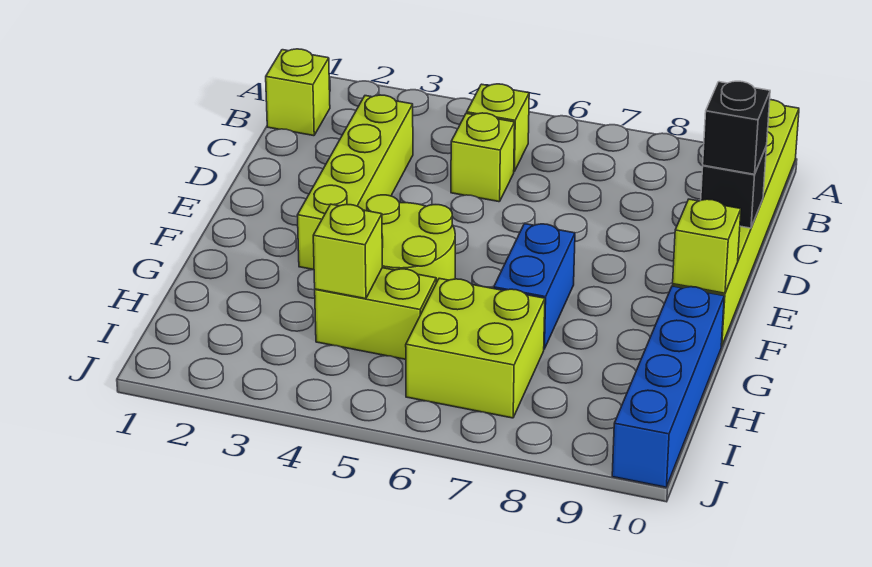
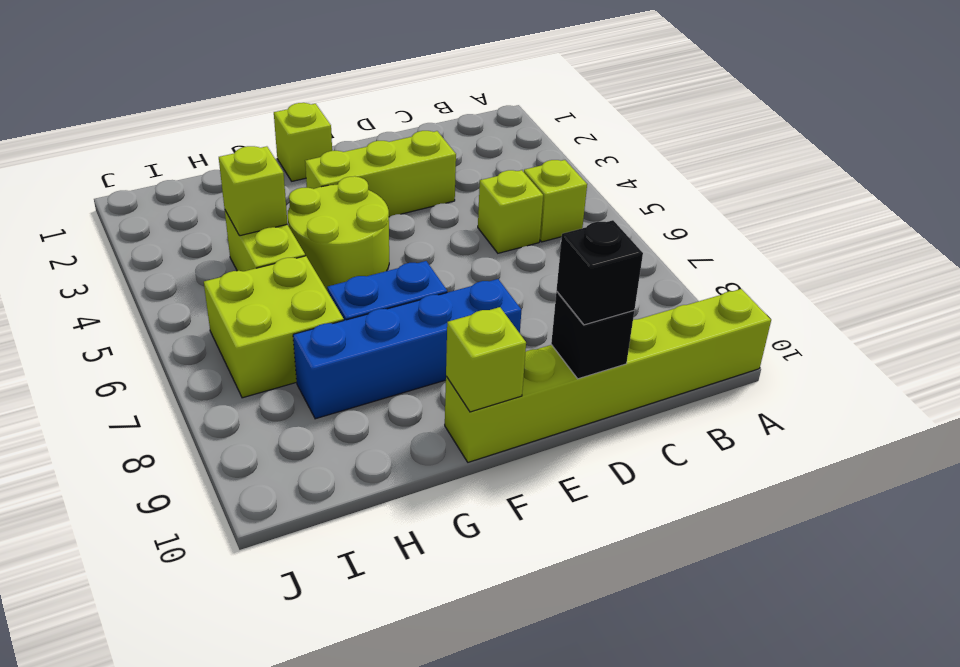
lime brick B1 level 1 -> lime brick F1 level 1
lime brick C3:F3 level 1 -> lime brick D3:F3 level 1
blue brick G10:J10 level 1 -> blue brick E8:H8 level 1

